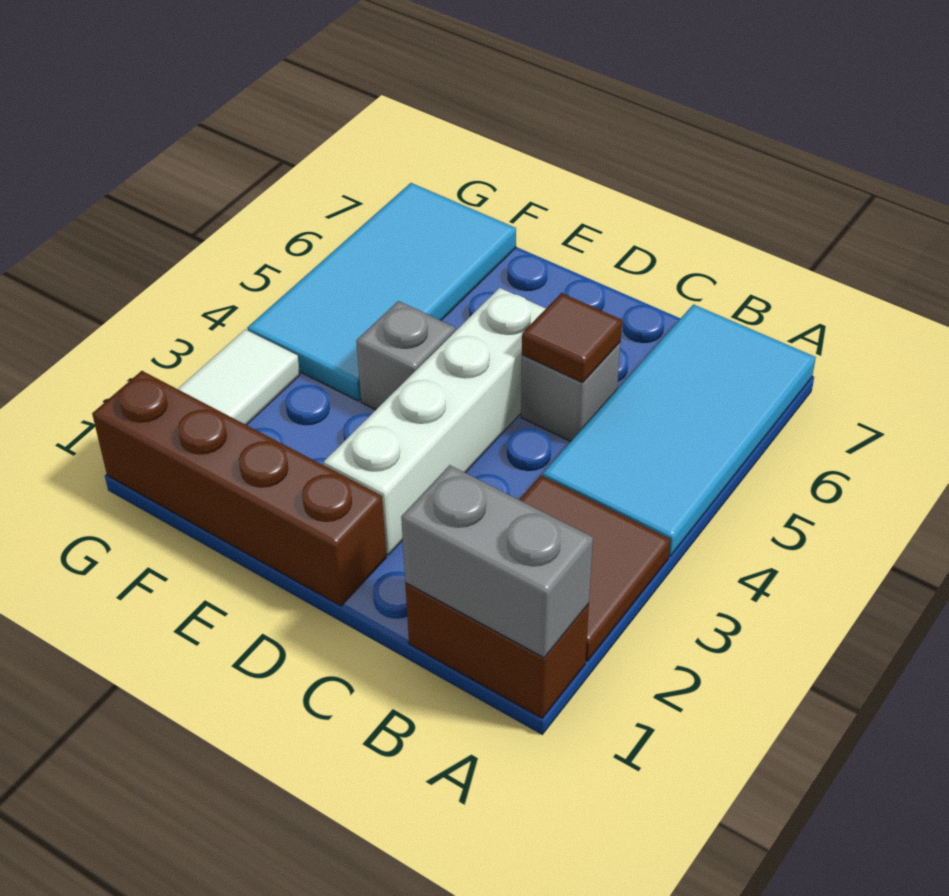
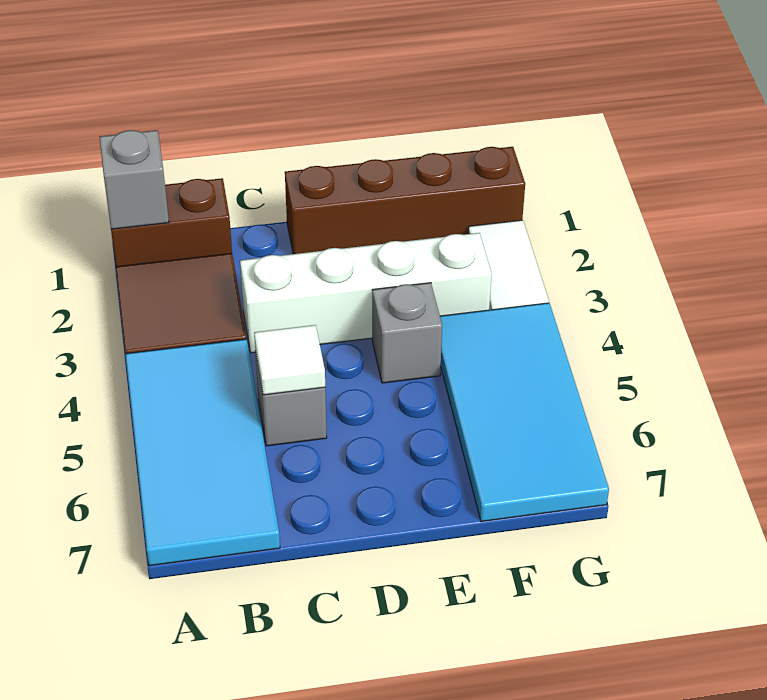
grey brick A1:B1 level 2 -> grey brick A1 level 2
brown tile C5 level 2 -> white tile C5 level 2
white brick D2:D5 level 1 -> white brick C3:F3 level 1

